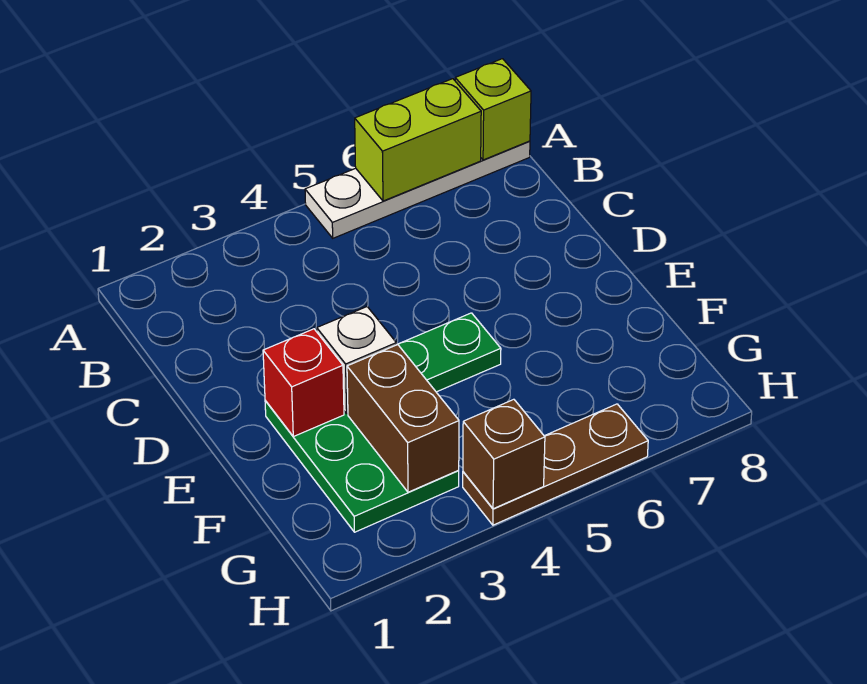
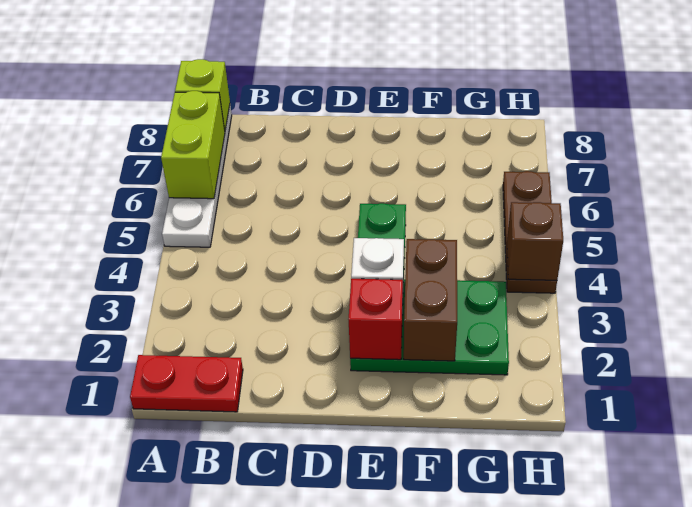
none -> red plate A1:B1 level 1
brown brick F3:G3 level 2 -> brown brick F2:F3 level 2

